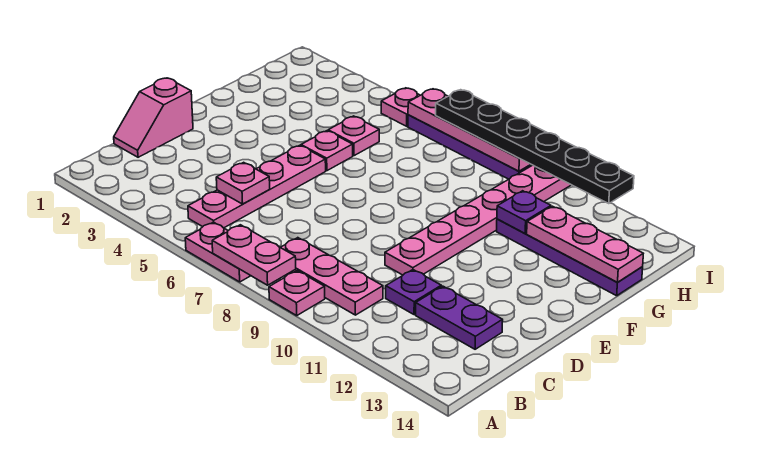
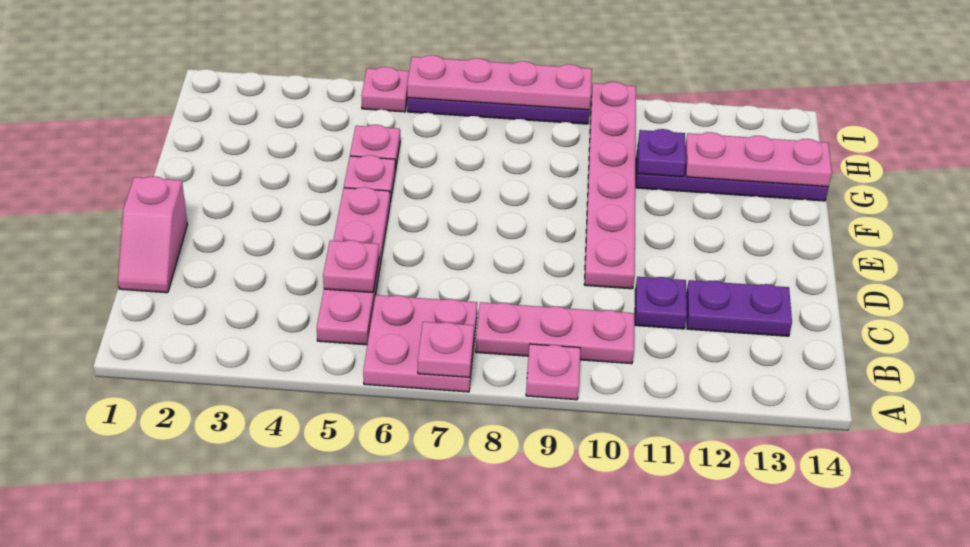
pink plate A6:A7 level 1 -> pink plate A6:B7 level 1
pink plate A7:A8 level 2 -> pink plate A7 level 2
black plate I7:I12 level 3 -> none

